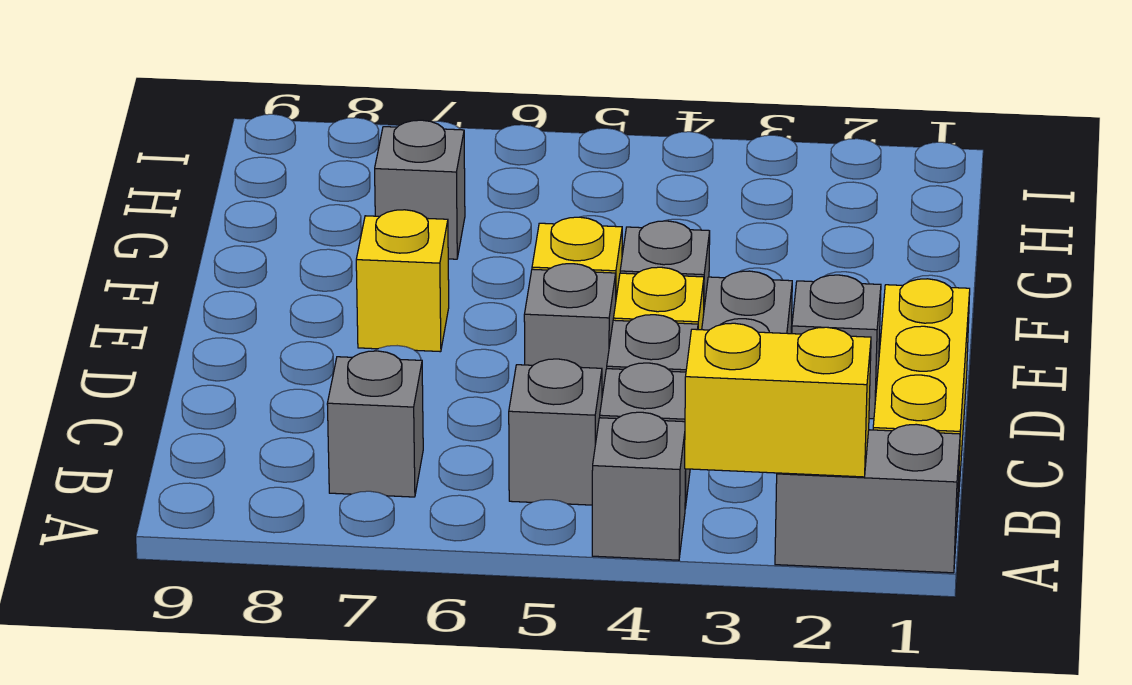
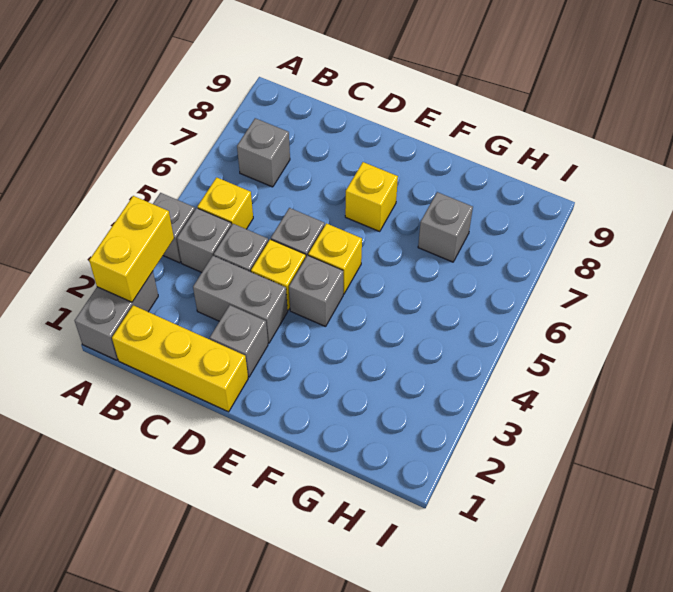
grey brick B5 level 1 -> yellow brick B5 level 1

